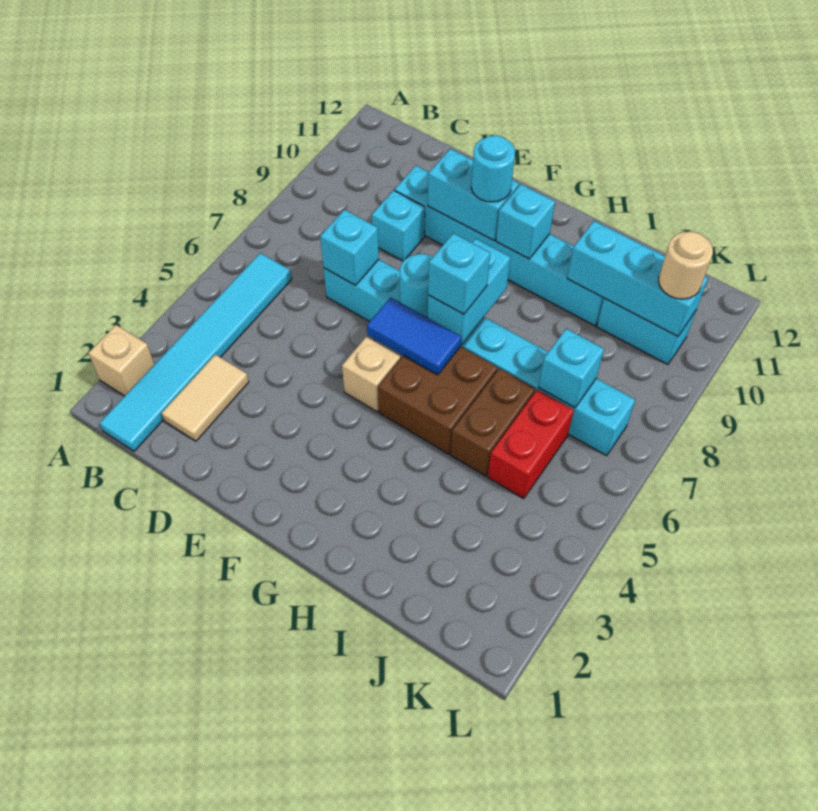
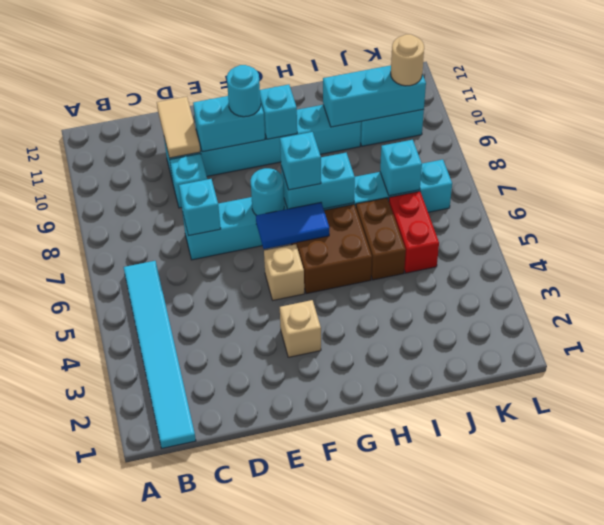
tan brick A2 level 1 -> tan brick F3 level 1
tan tile C2:C3 level 1 -> tan tile D10:D11 level 2
cyan brick G7:G8 level 2 -> cyan brick G7:H7 level 2

